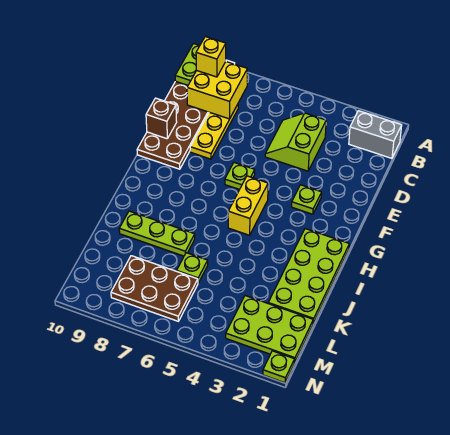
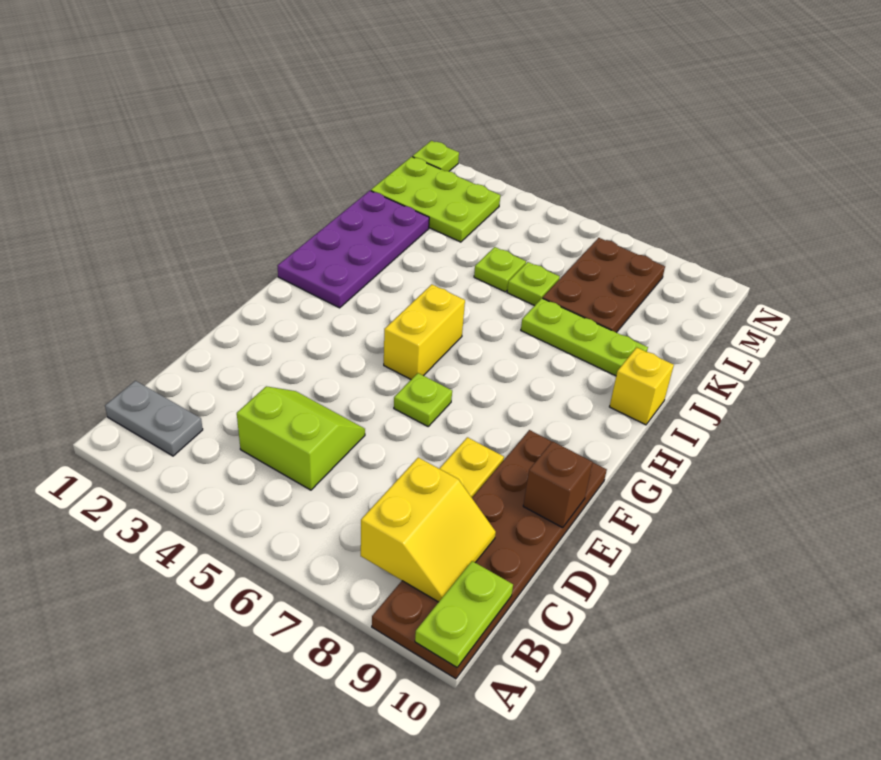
grey brick B1:B2 level 1 -> grey plate B1:B2 level 1
yellow brick B8:C9 level 2 -> yellow slope B8:C9 level 2 top 8
yellow brick B9 level 3 -> yellow brick I10 level 1
lime slope C4:D5 level 1 top 4 -> lime slope C4:D5 level 1 top C
lime plate F3 level 1 -> lime plate K5 level 1
lime plate H1:K2 level 1 -> purple plate H1:K2 level 1
brown plate L6:M8 level 1 -> brown plate K7:M8 level 1

